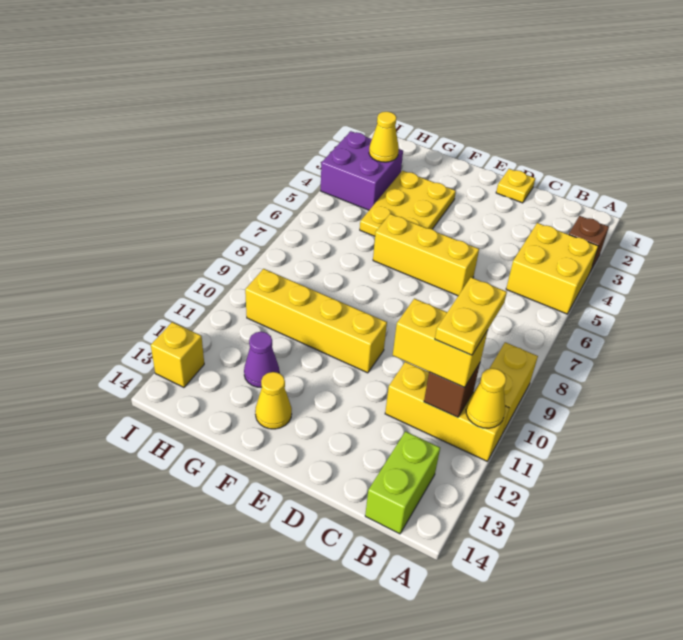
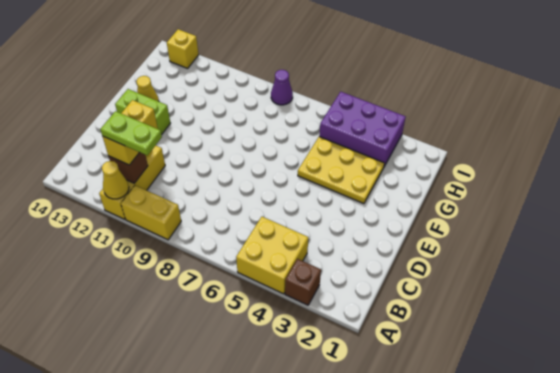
yellow plate B10:B11 level 4 -> lime plate B10:B11 level 4
lime brick B13:B14 level 1 -> lime brick E12:E13 level 1
yellow plate D1 level 1 -> none
yellow brick D6:F6 level 1 -> none
yellow brick E10:H10 level 1 -> none
purple cone G12 level 1 -> purple cone I8 level 1
purple brick H3:I4 level 1 -> purple brick H3:I5 level 1
yellow cone H3 level 2 -> none

